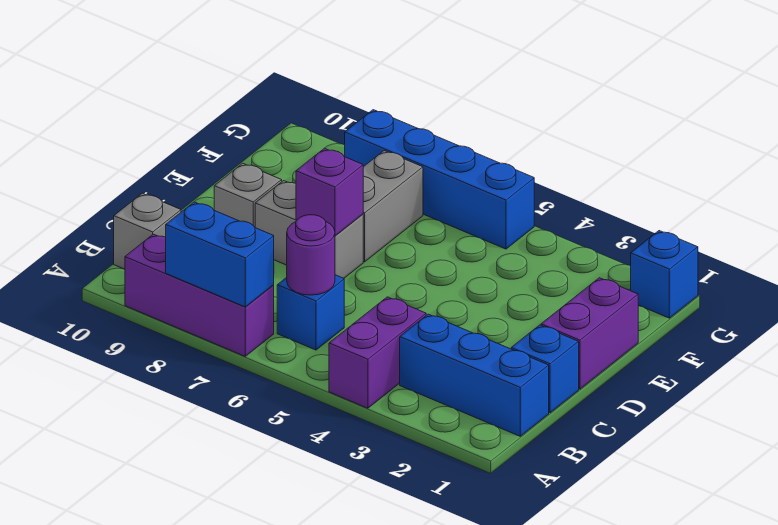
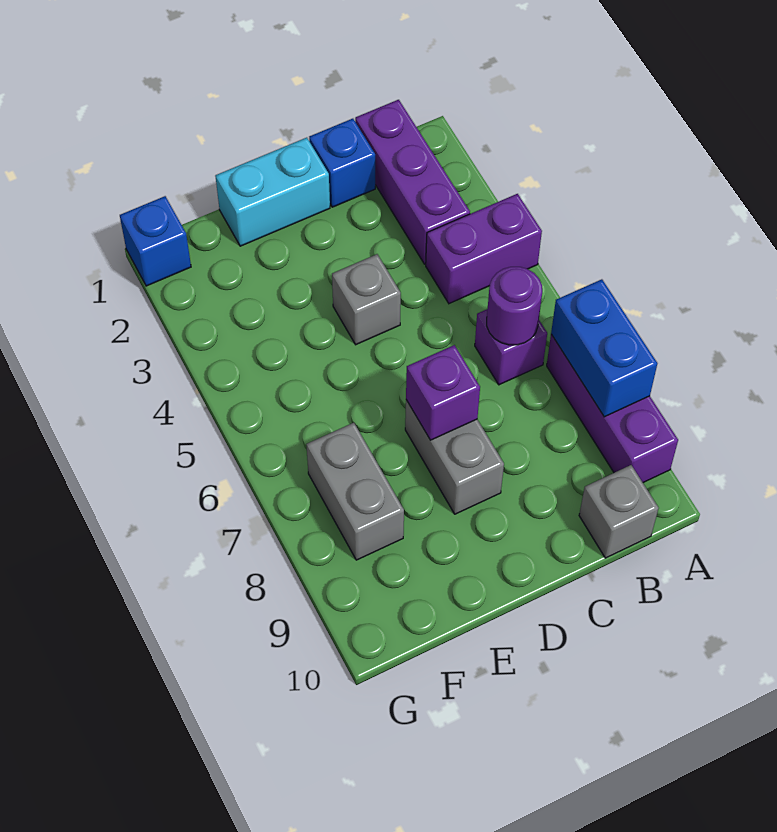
blue brick B1:B3 level 1 -> purple brick B1:B3 level 1
blue brick B6 level 1 -> purple brick B6 level 1
purple brick D1:E1 level 1 -> cyan brick D1:E1 level 1
grey brick D9 level 1 -> grey brick D4 level 1
grey brick E7:F7 level 1 -> grey brick F7:F8 level 1
blue brick G5:G8 level 1 -> none

